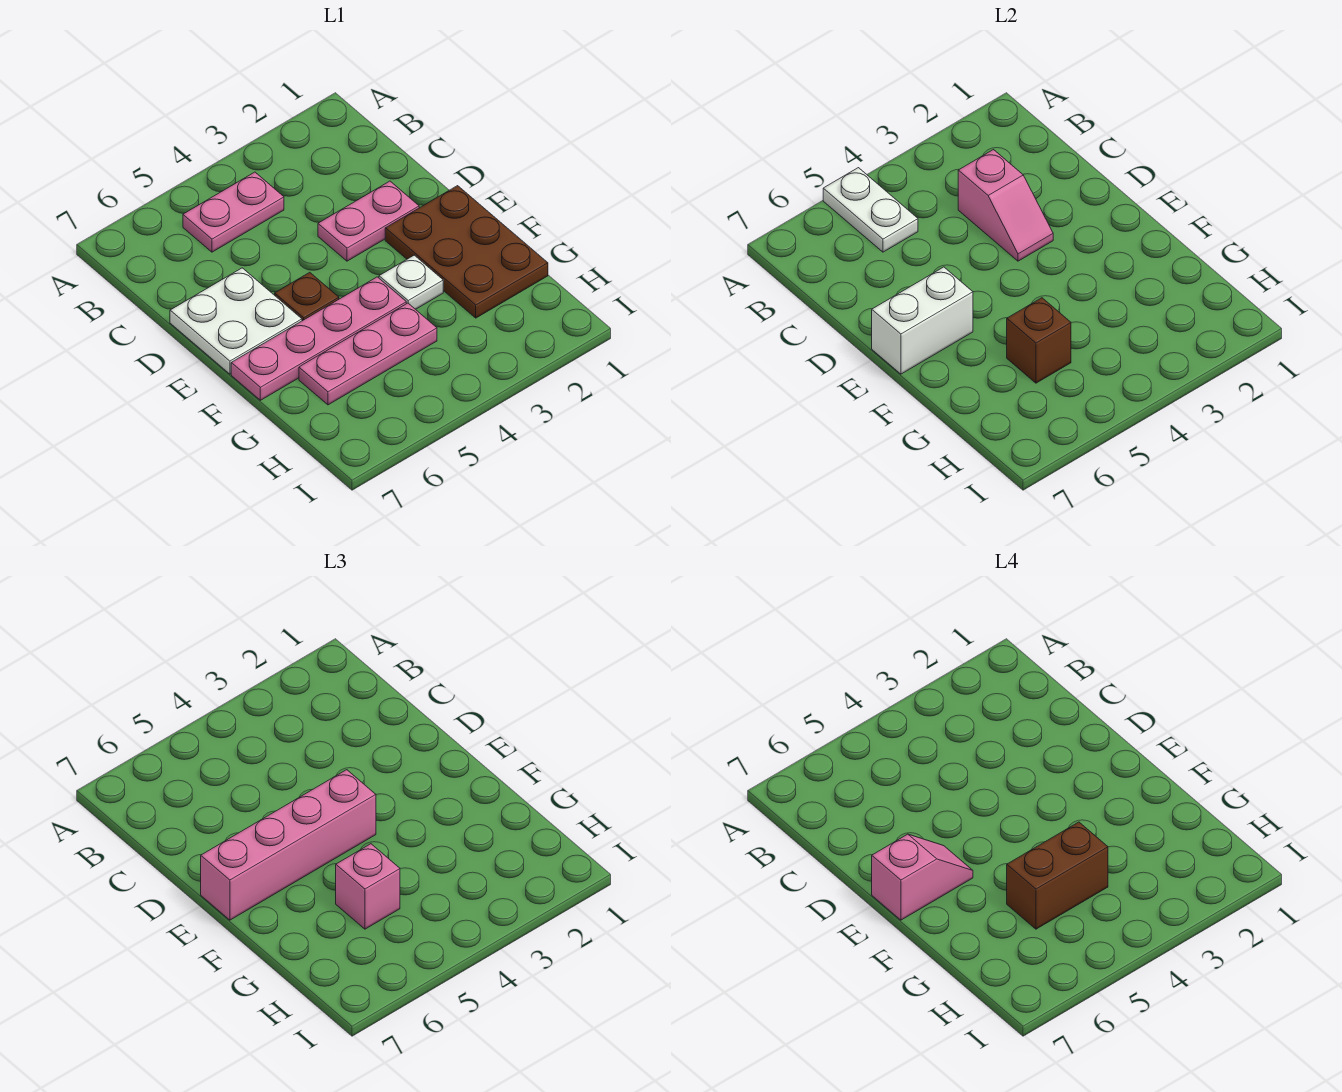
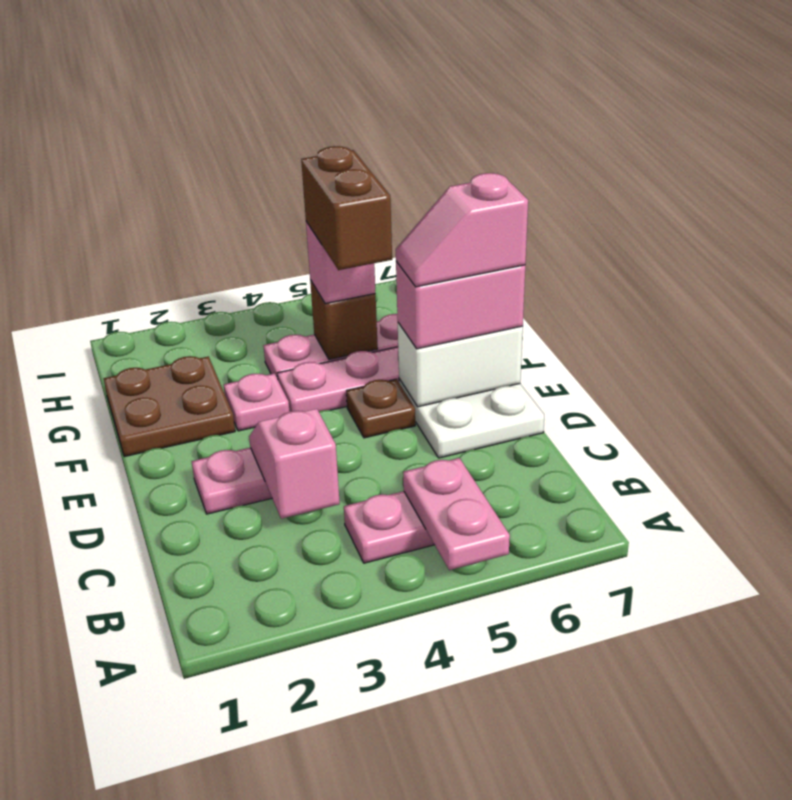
white plate A5:B5 level 2 -> pink plate A5:B5 level 2
brown plate E1:G2 level 1 -> brown plate F1:G2 level 1
pink brick E4:E7 level 3 -> pink brick E6:E7 level 3
white plate F3 level 1 -> pink plate F3 level 1
brown brick G4:G5 level 4 -> brown brick F5:G5 level 4

